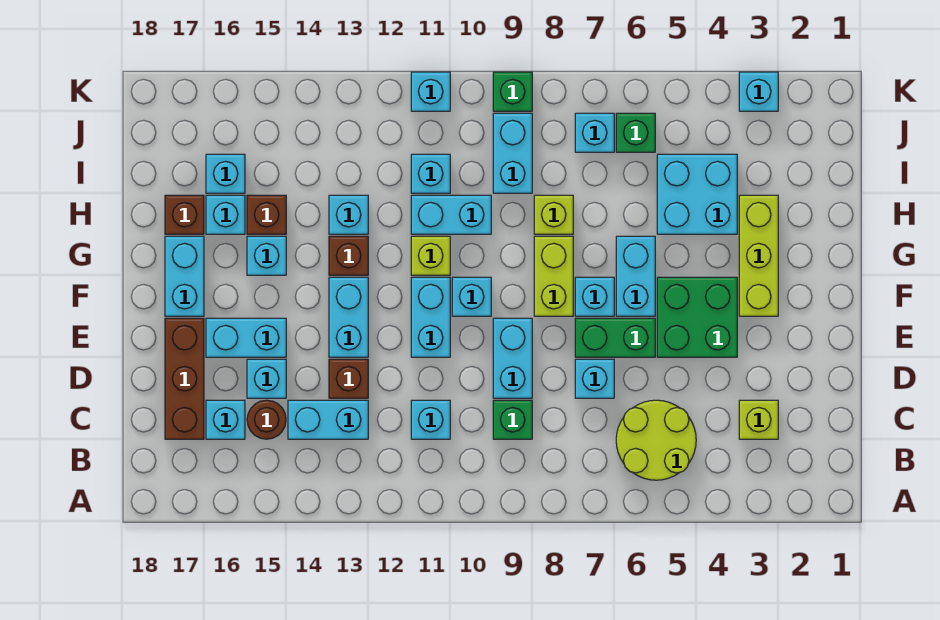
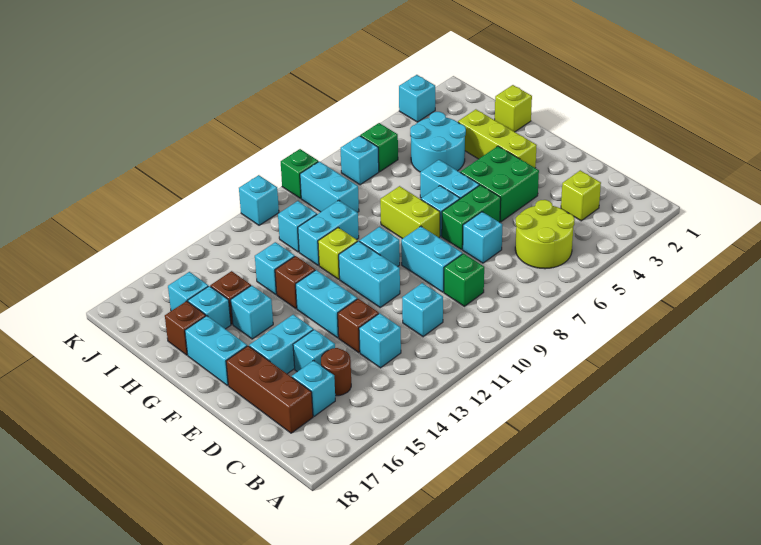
cyan brick C13:C14 level 1 -> cyan brick C13 level 1
cyan brick H4:I5 level 1 -> cyan round brick H4:I5 level 1
lime brick H8 level 1 -> lime brick H1 level 1

